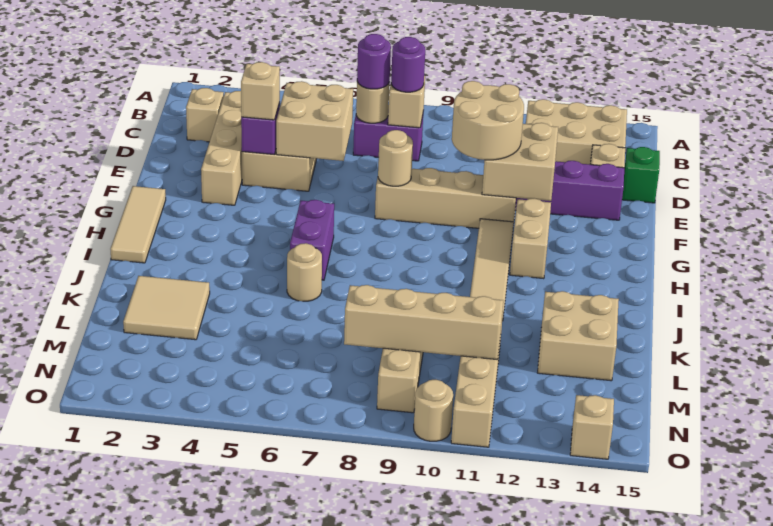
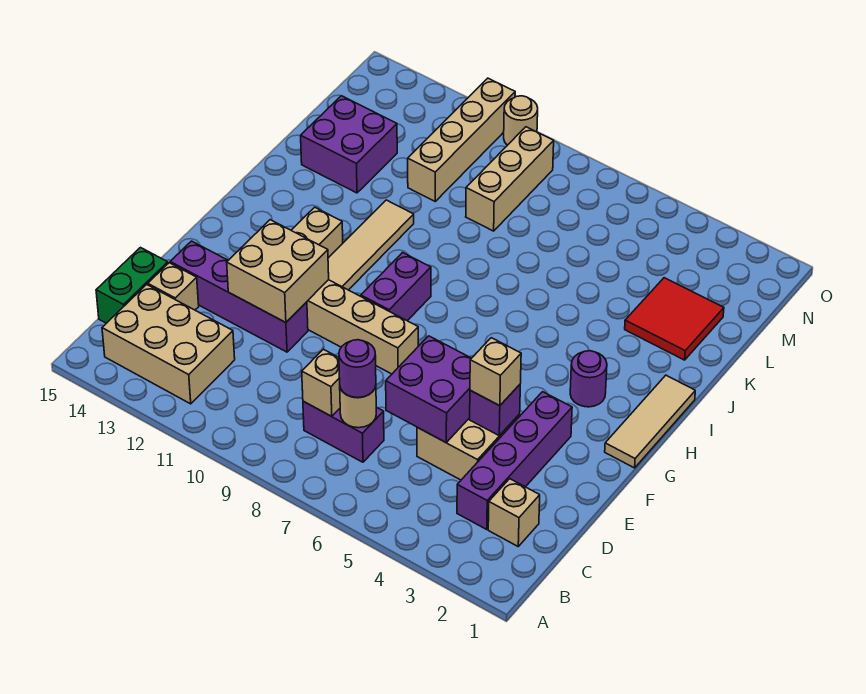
tan brick C3:F3 level 1 -> purple brick C3:F3 level 1
purple round brick C8 level 3 -> purple round brick H3 level 1
tan brick D5:E6 level 2 -> purple brick D5:E6 level 2
green brick D15 level 1 -> green brick C15:D15 level 1
tan round brick E10:F11 level 3 -> none
tan round brick F8 level 2 -> none
purple brick H6:I6 level 1 -> purple brick G9:H9 level 1
tan round brick J6 level 1 -> none
tan tile K2:L3 level 1 -> red tile K2:L3 level 1
tan brick K13:L14 level 1 -> purple brick K13:L14 level 1
tan brick M8:M11 level 2 -> none
tan brick O14 level 1 -> none

